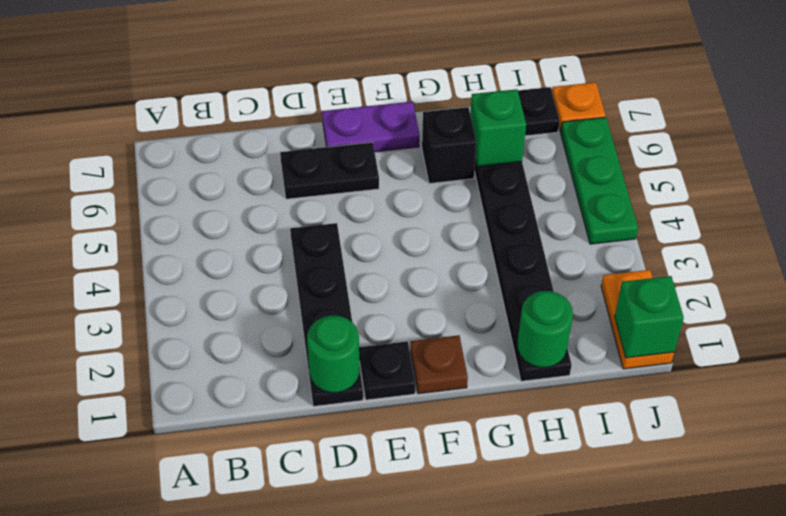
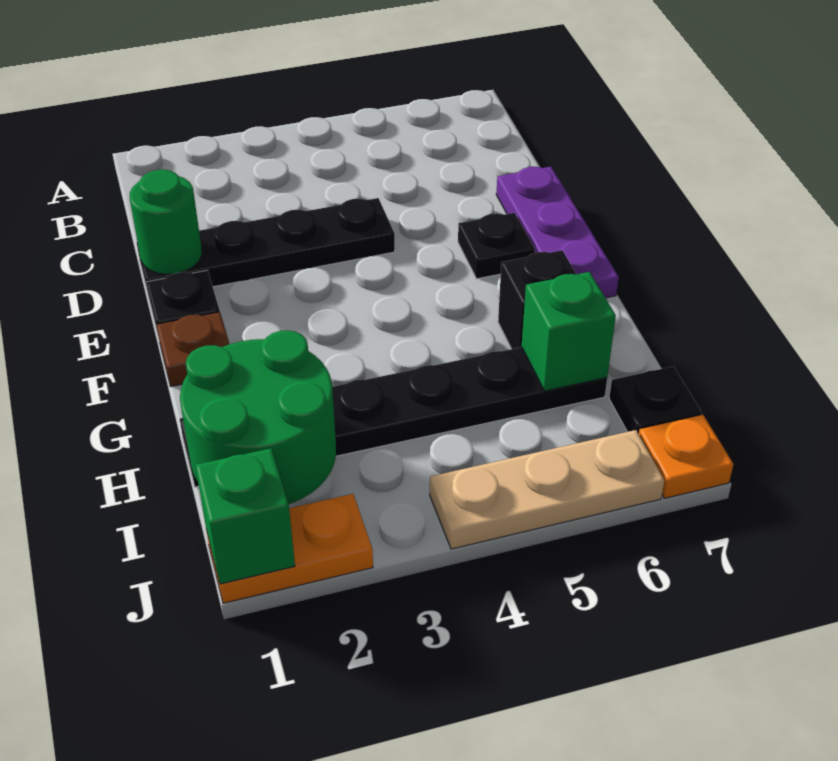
black plate D6:E6 level 1 -> black plate E6 level 1
purple plate E7:F7 level 1 -> purple plate D7:F7 level 1
green round brick H1 level 2 -> green round brick H1:I2 level 2
green plate J4:J6 level 1 -> tan plate J4:J6 level 1

